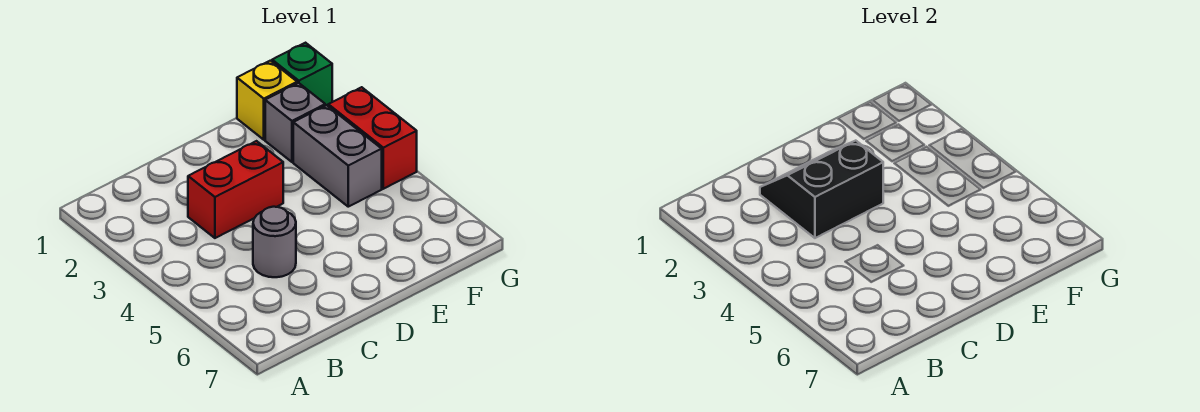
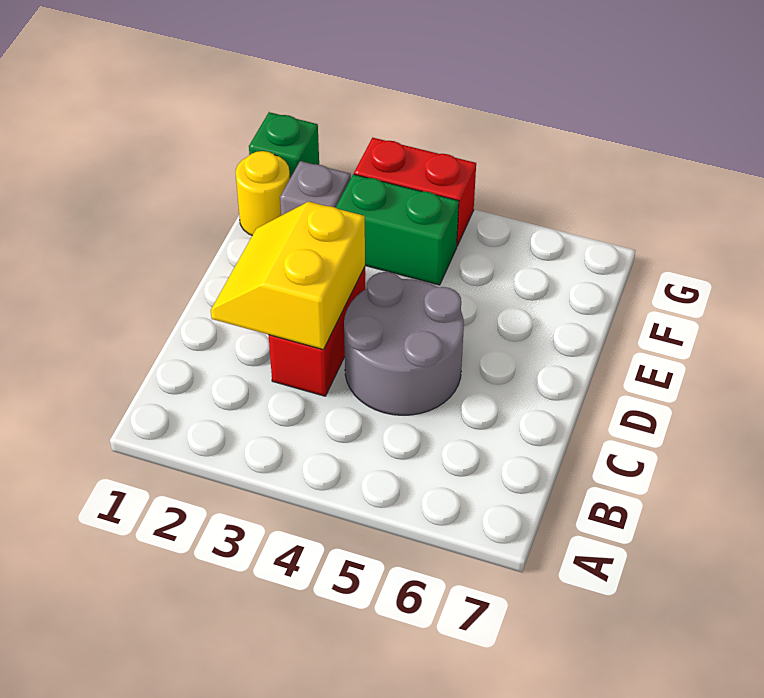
black slope C2:D3 level 2 top 3 -> yellow slope C2:D3 level 2 top 3
grey round brick C5 level 1 -> grey round brick C4:D5 level 1
yellow brick F1 level 1 -> yellow round brick F1 level 1
grey brick F3:F4 level 1 -> green brick F3:F4 level 1

